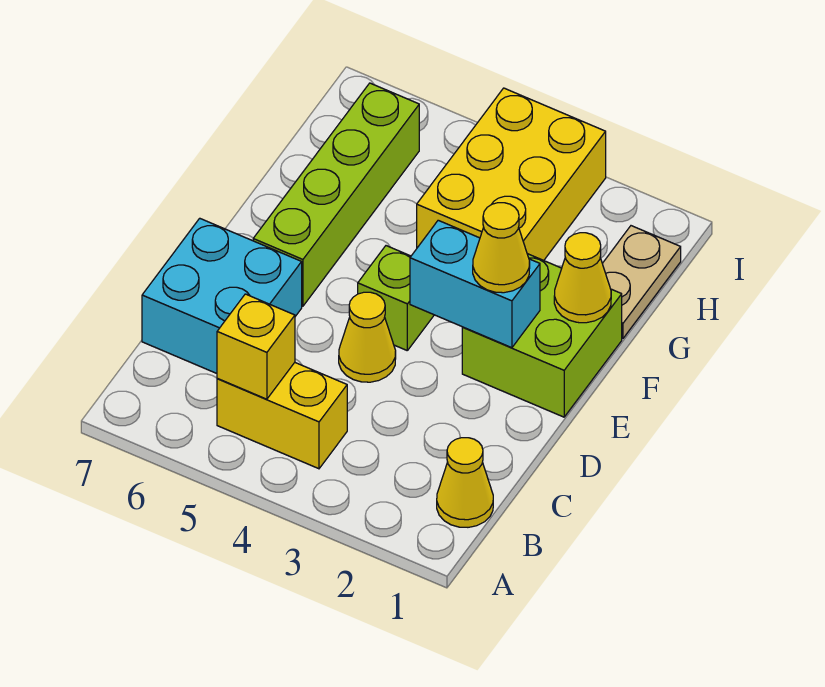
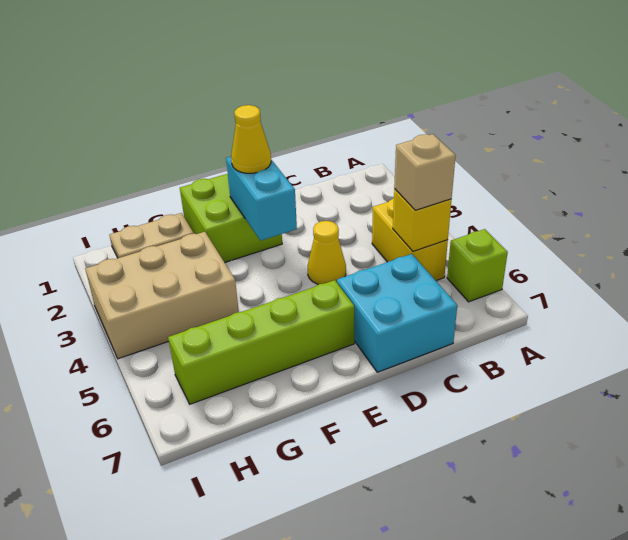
yellow cone B1 level 1 -> none
none -> tan brick B5 level 3
lime brick E4 level 1 -> lime brick A6 level 1
yellow cone F1 level 2 -> none
yellow brick G3:I4 level 1 -> tan brick G3:I4 level 1

